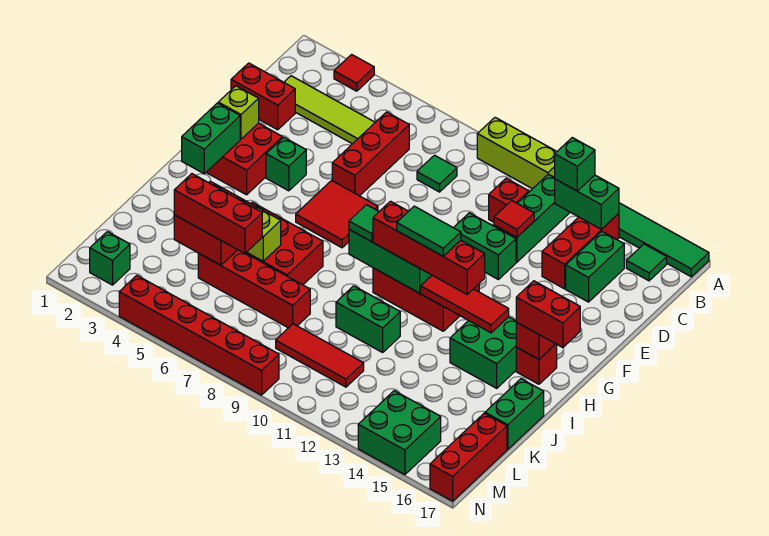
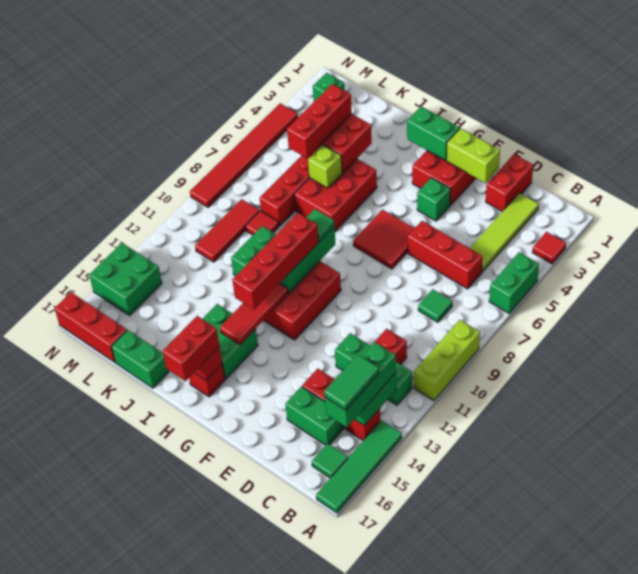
green brick B13 level 3 -> green brick B13:B15 level 3
red tile D12 level 2 -> red tile K9 level 1
green brick E11:E12 level 1 -> green brick A5:A6 level 1
lime brick F2 level 2 -> lime brick E2:F2 level 2
green tile H11:H12 level 4 -> green tile B14:B15 level 4
red brick N4:N9 level 1 -> red tile N4:N9 level 1

